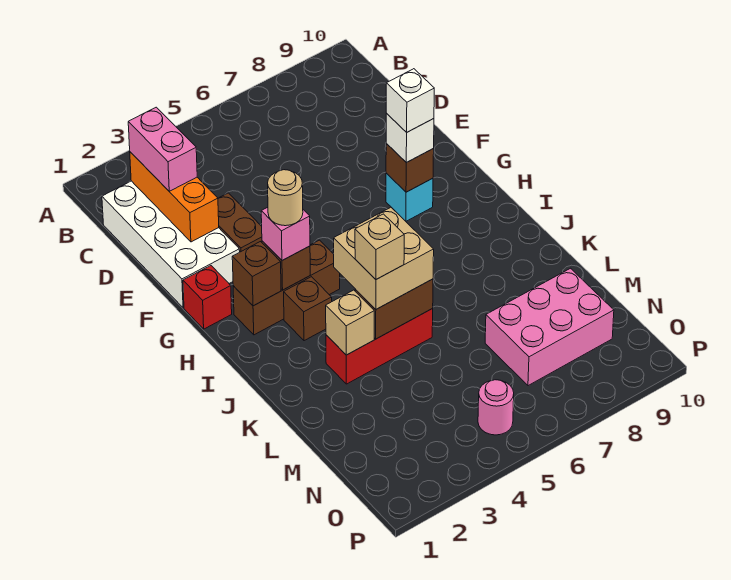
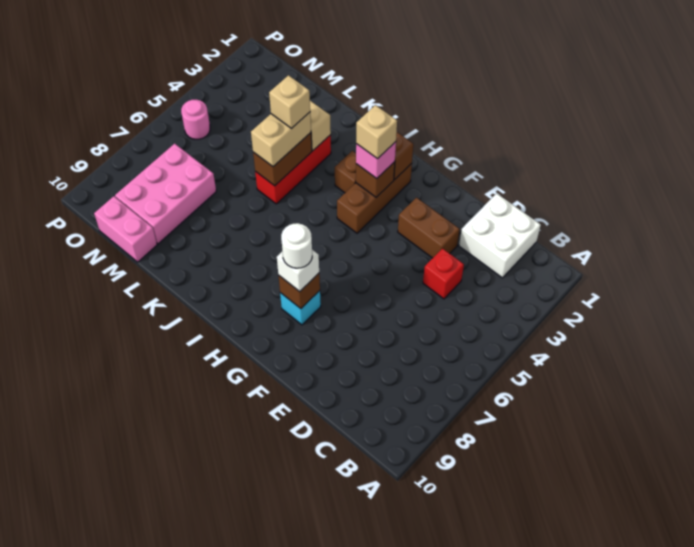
white brick C1:F2 level 1 -> white brick C1:D2 level 1
orange brick C2:E2 level 2 -> none
pink brick C2:D2 level 3 -> pink brick M10:N10 level 1
red brick G1 level 1 -> red brick D4 level 1
white brick G8 level 4 -> white round brick G8 level 4
tan round brick H3 level 4 -> tan brick H3 level 4
tan brick J4:K5 level 3 -> tan brick K4:K5 level 3

